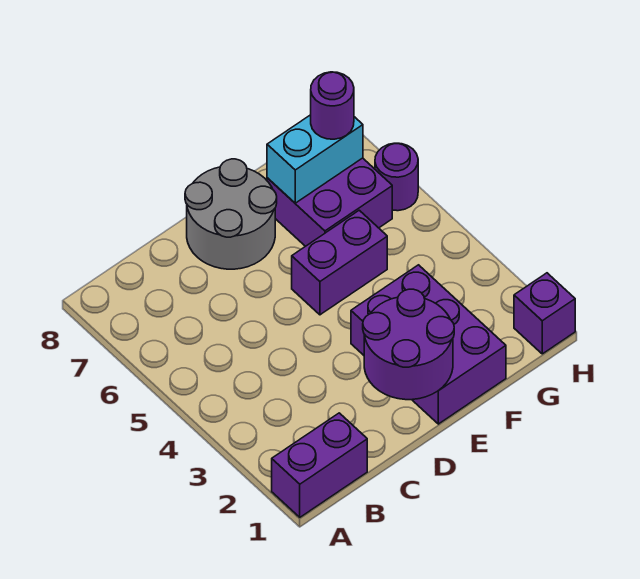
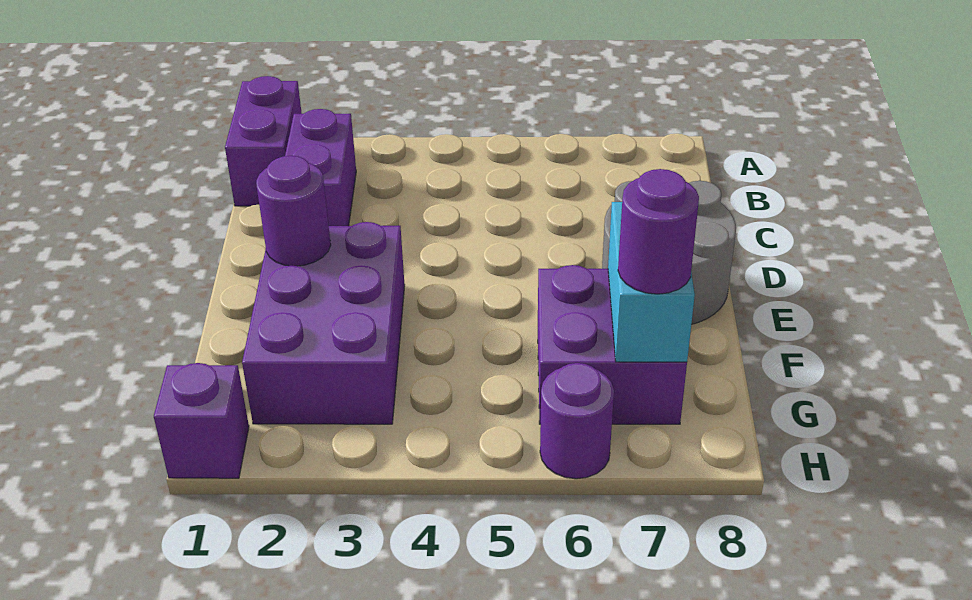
purple round brick D1:E2 level 2 -> purple round brick E2 level 2
purple brick E1:F3 level 1 -> purple brick E2:G3 level 1
purple brick E5:F5 level 1 -> purple brick B2:C2 level 1

